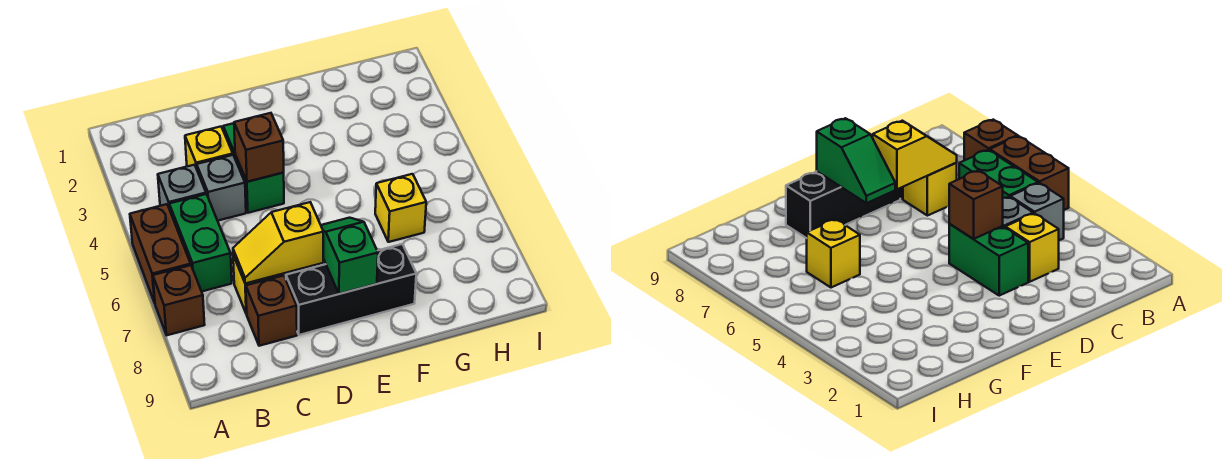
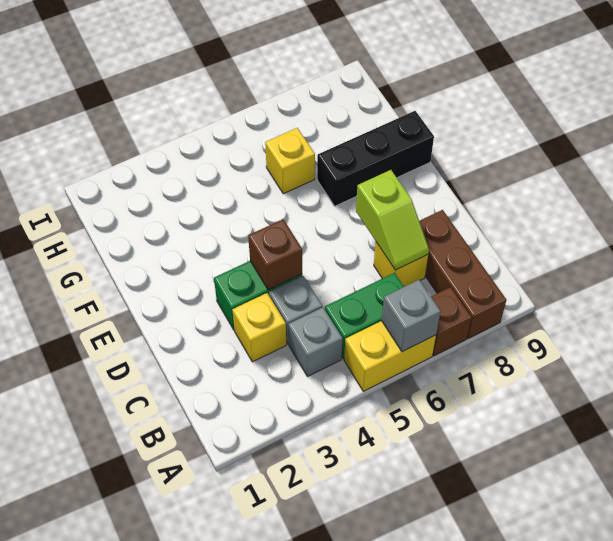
brown brick A5:A6 level 1 -> yellow brick A5:A6 level 1
none -> grey brick A6 level 2
yellow slope C7:D7 level 2 top D -> lime slope C7:D7 level 2 top D
brown brick C8 level 1 -> brown brick A8:C8 level 1
black brick D8:F8 level 1 -> black brick F7:F9 level 1
green slope E7:E8 level 2 top 8 -> none

